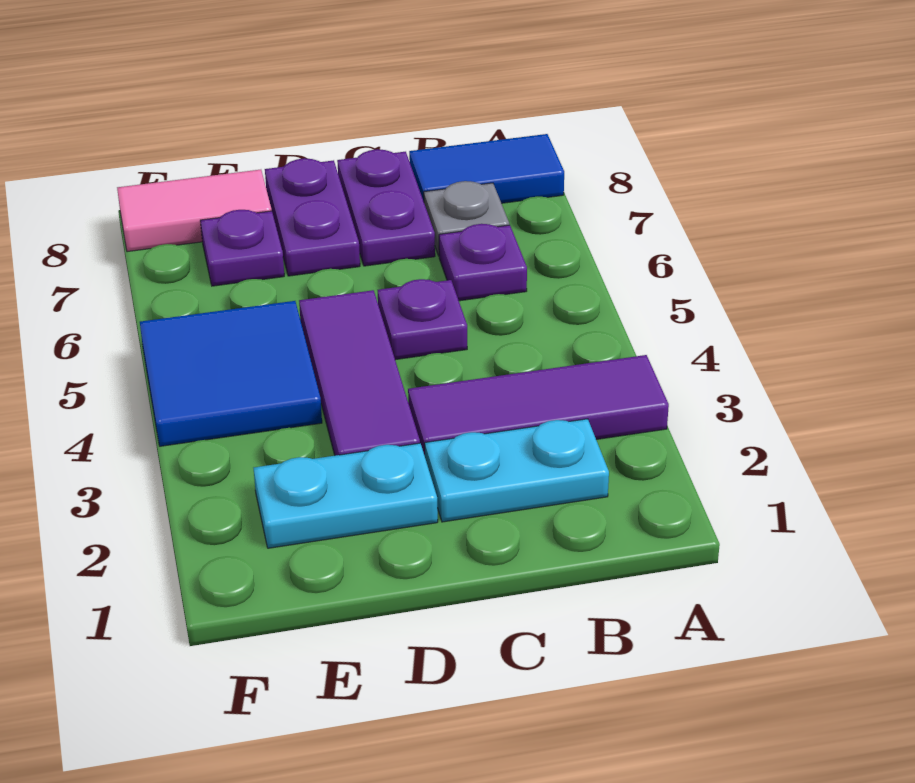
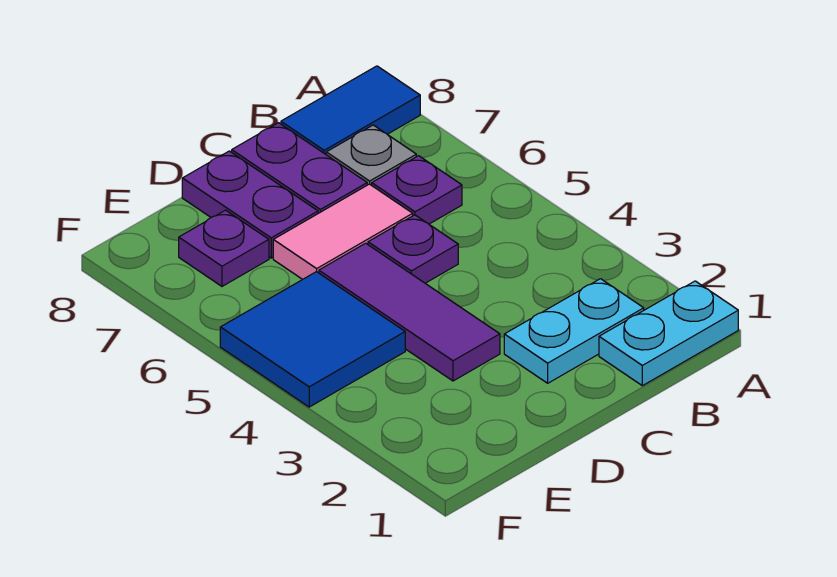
purple tile A3:C3 level 1 -> none
cyan plate D2:E2 level 1 -> cyan plate A1:B1 level 1
pink tile E8:F8 level 1 -> pink tile C6:D6 level 1

